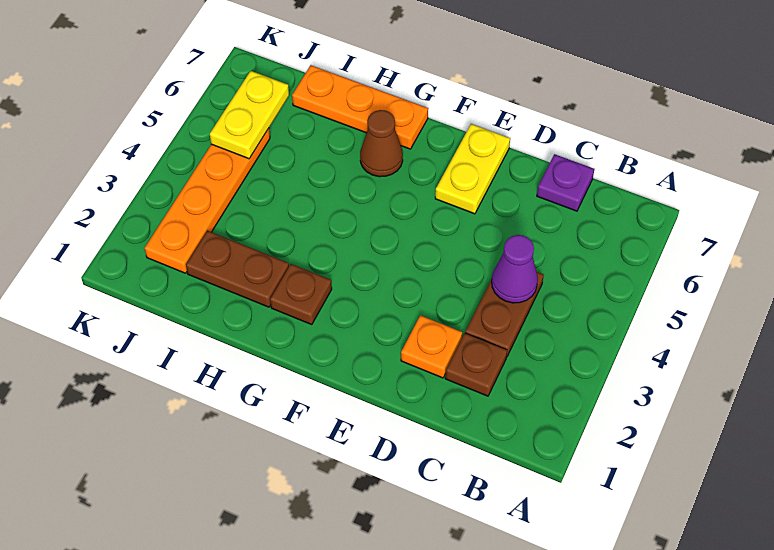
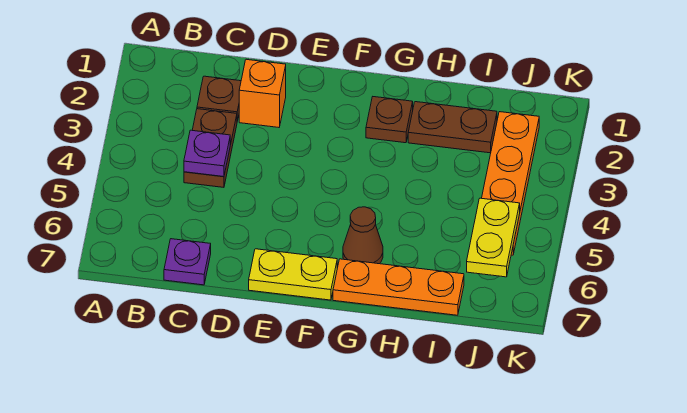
purple cone C4 level 2 -> purple plate C4 level 2
orange plate D2 level 1 -> orange brick D2 level 1
yellow plate E6:E7 level 1 -> yellow plate E7:F7 level 1

